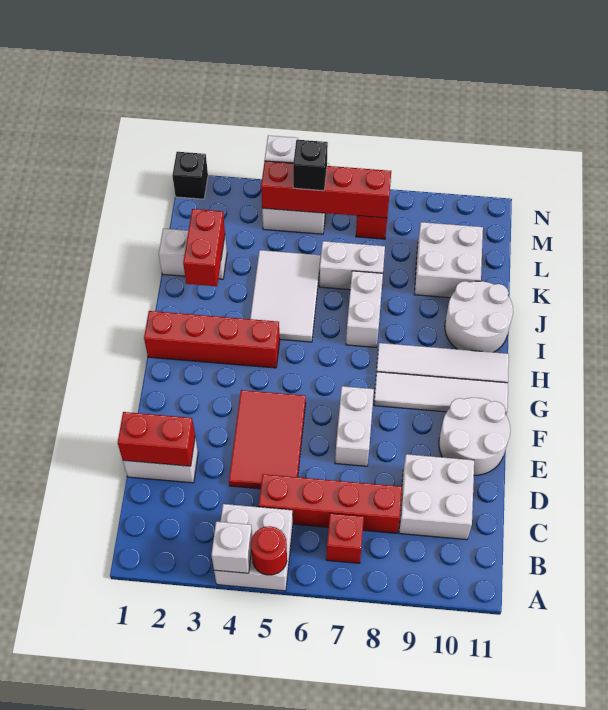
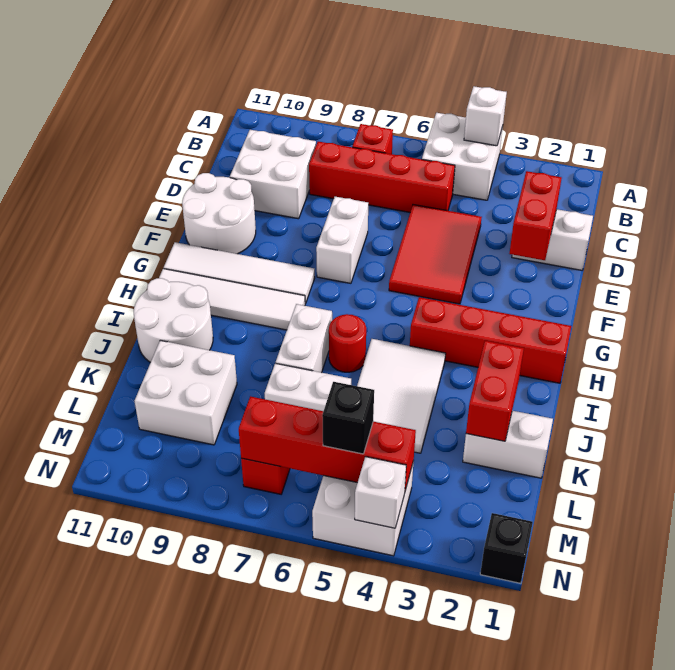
red round brick A5 level 2 -> red round brick I6 level 1
red brick D1:D2 level 2 -> red brick D2:E2 level 2

